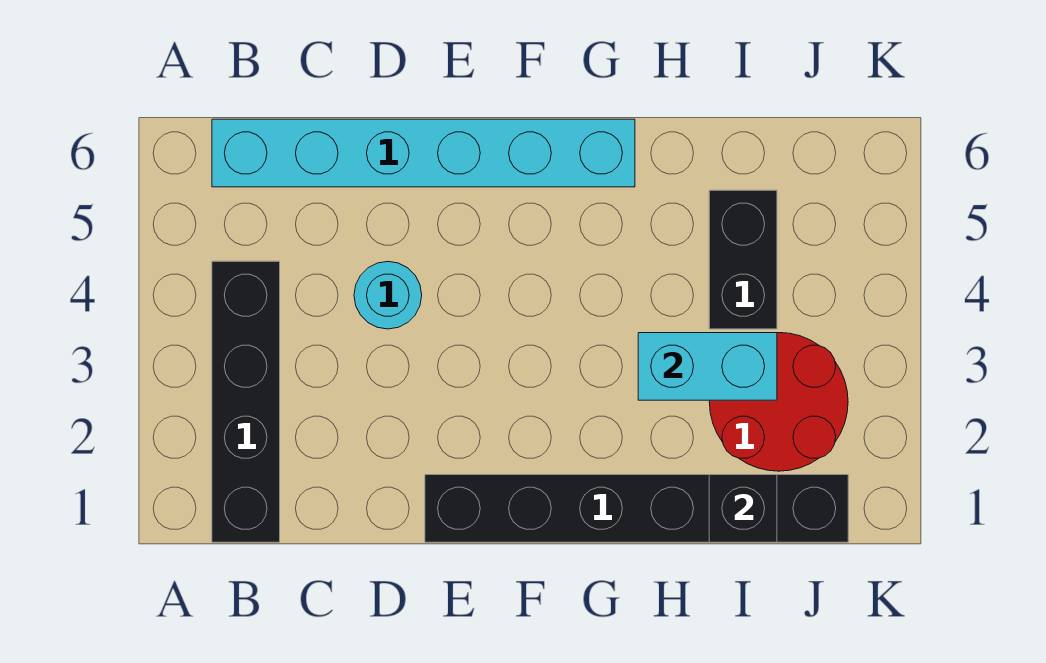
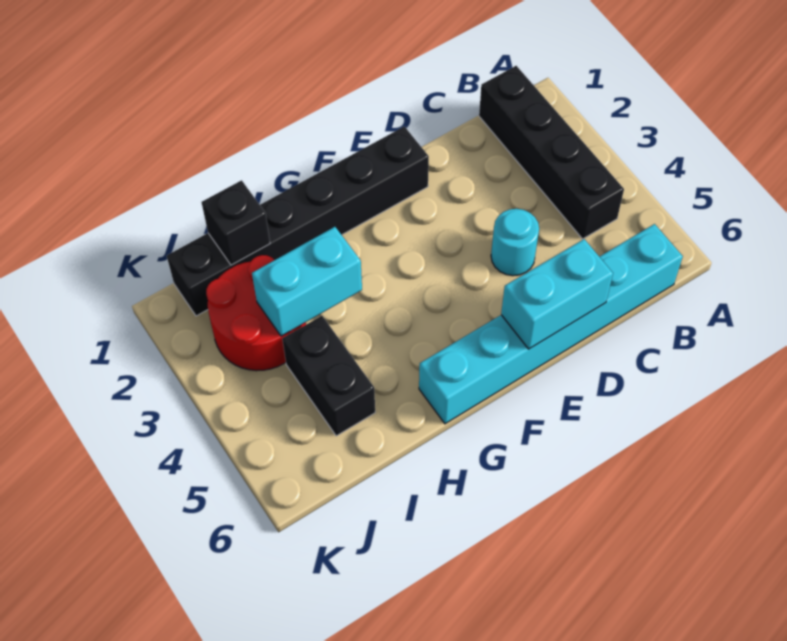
none -> cyan brick D6:E6 level 2

